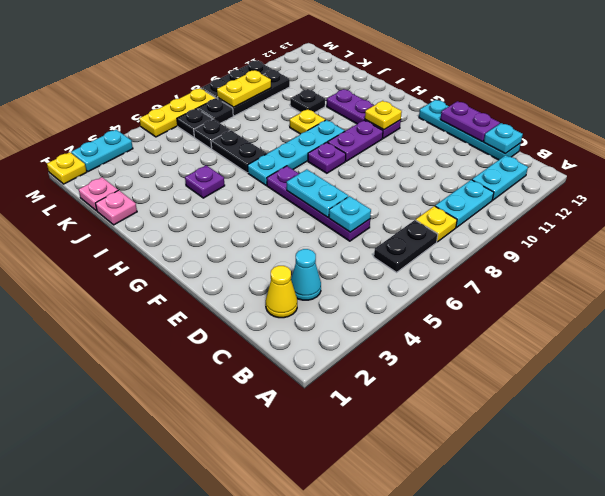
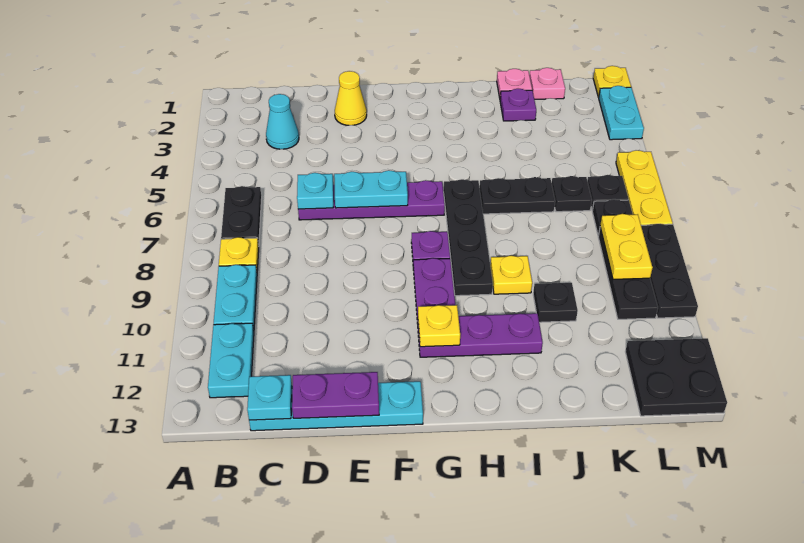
yellow cone C2 level 1 -> yellow cone E2 level 1
cyan plate H6:H9 level 1 -> black plate H6:H9 level 1
purple plate I4 level 1 -> purple plate J2 level 1
none -> black plate L12:M13 level 1

